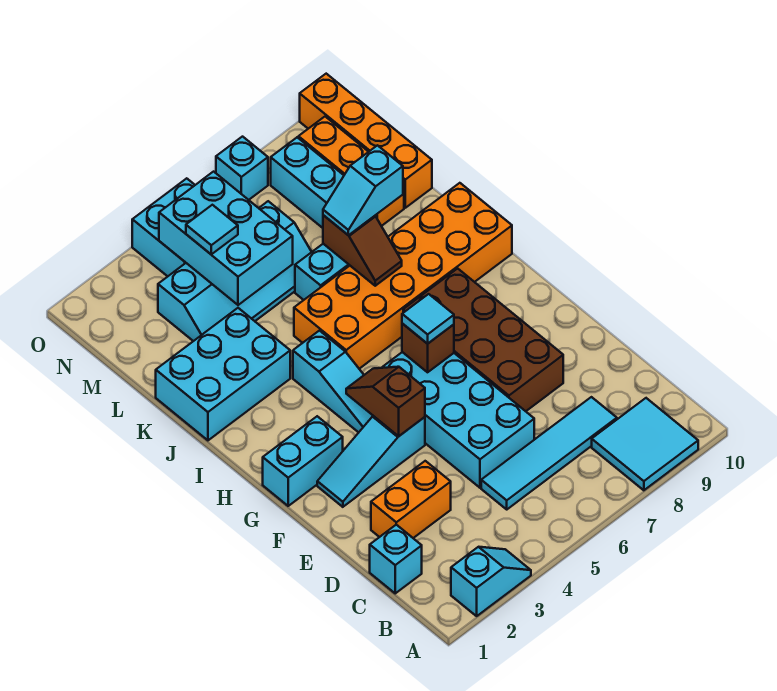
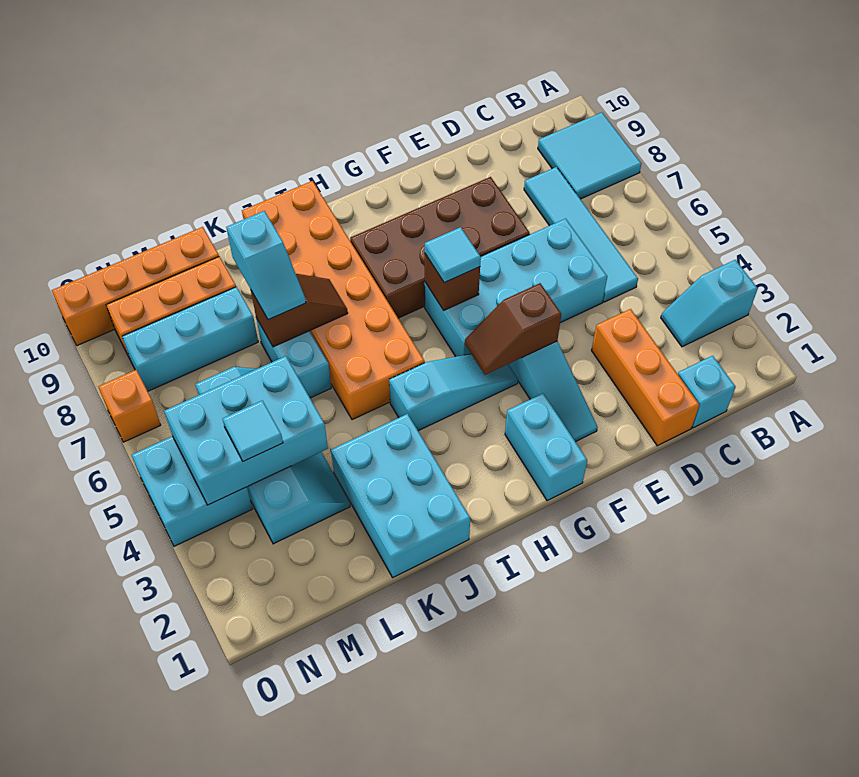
cyan slope A2:A3 level 1 top 2 -> cyan slope A3:B3 level 1 top A
orange brick D2:D3 level 1 -> orange brick D1:D3 level 1
cyan brick O7 level 1 -> orange brick O7 level 1

